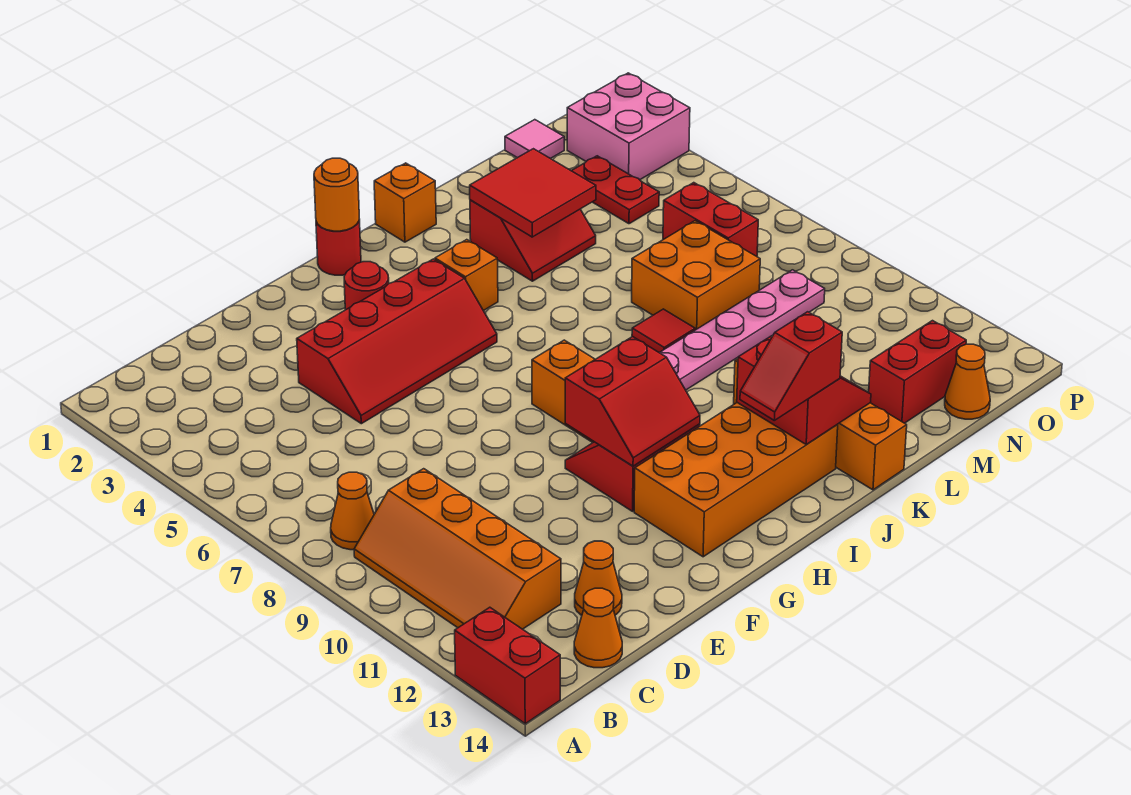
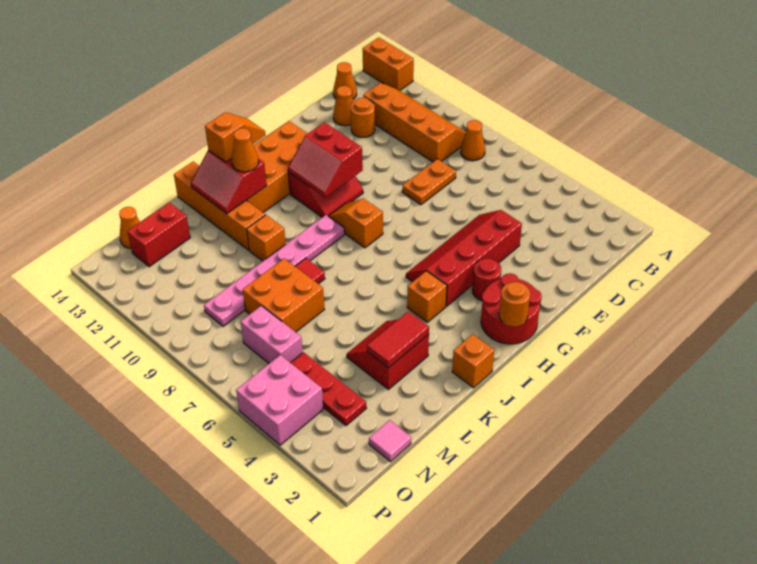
red brick A13:A14 level 1 -> orange brick A13:A14 level 1
none -> orange plate D8:E8 level 1
none -> orange round brick D12 level 1
red slope G10:H11 level 2 top 10 -> red slope G10:H11 level 2 top G
red round brick H1 level 1 -> red round brick G1:H2 level 1
red slope I13:J13 level 3 top J -> orange slope I13:J13 level 3 top J
none -> orange cone J12 level 3
red tile K3:L4 level 2 -> red tile K3:L3 level 2
none -> orange brick K10 level 1
red plate N3:N4 level 1 -> red plate N3:N5 level 1
red brick N6:N7 level 1 -> pink brick N6:N7 level 1
pink brick O2:P3 level 1 -> pink brick O4:P5 level 1

